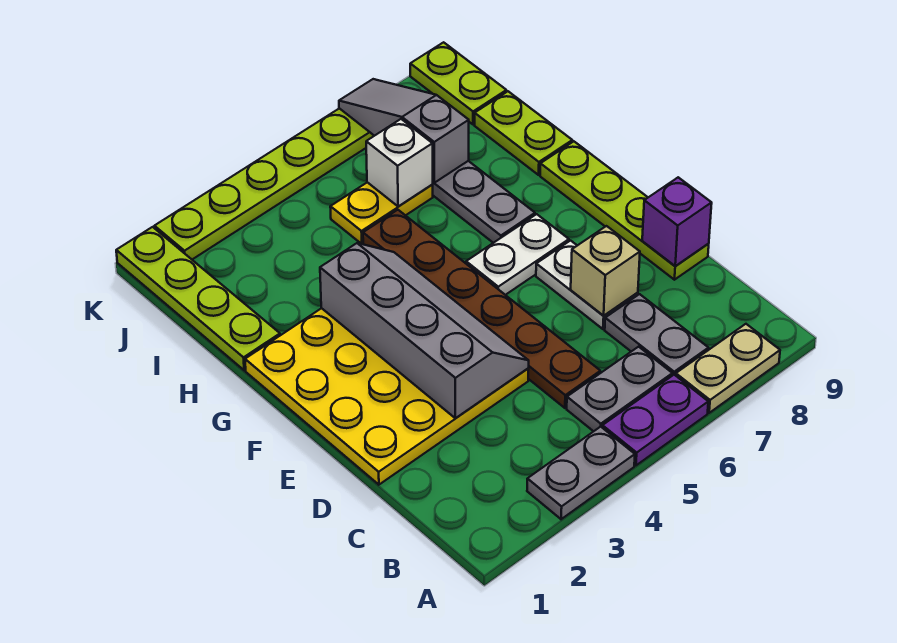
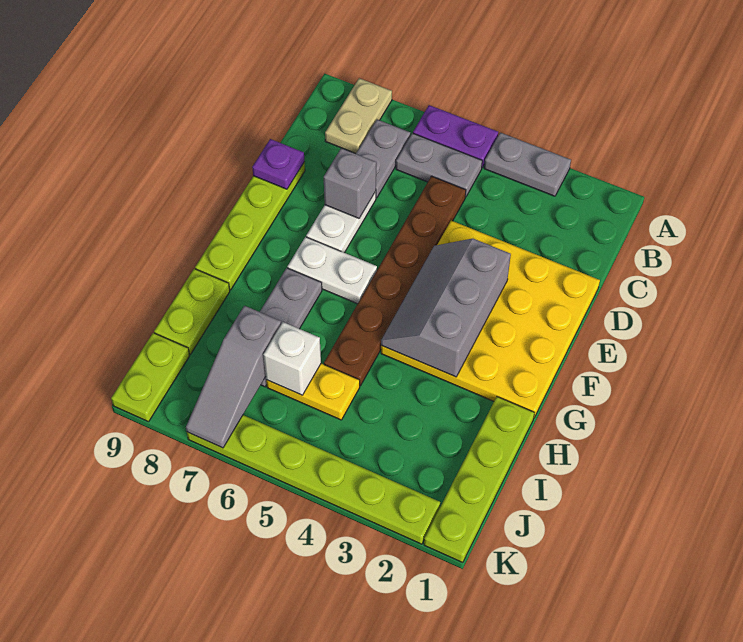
tan plate A7:A8 level 1 -> tan plate A8:B8 level 1
grey slope D3:G4 level 2 top 3 -> grey slope E3:G4 level 2 top 3
tan brick D7 level 2 -> grey brick D7 level 2
purple brick D9 level 2 -> purple plate D9 level 2

